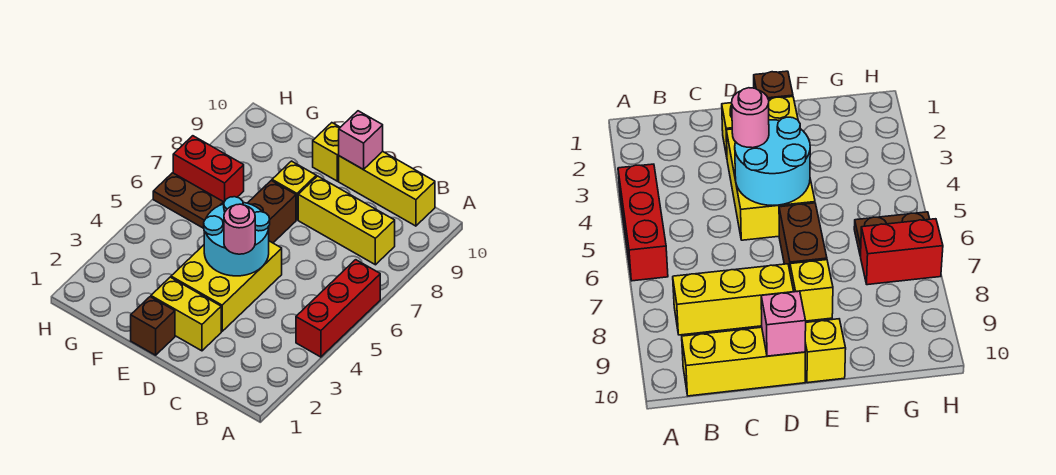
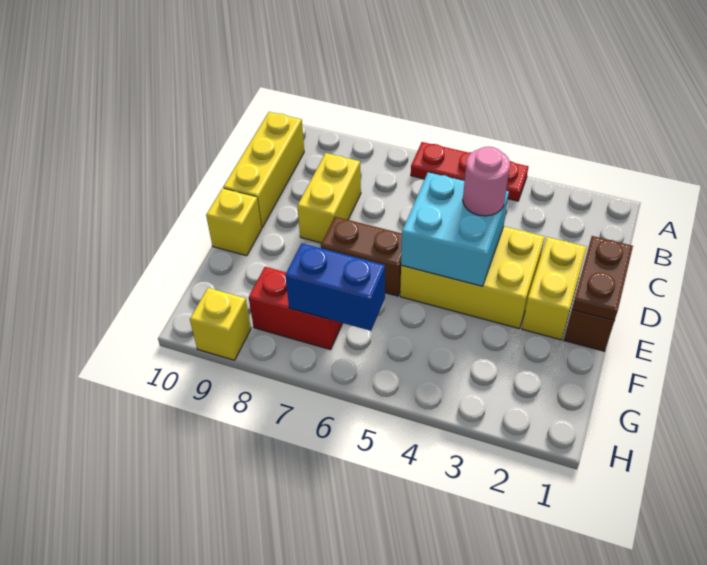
red brick A4:A6 level 1 -> red plate A4:A6 level 1
yellow brick B8:D8 level 1 -> yellow brick C8:D8 level 1
cyan round brick D4:E5 level 2 -> cyan brick D4:E5 level 2
pink brick D10 level 2 -> none
yellow brick E8 level 1 -> yellow brick H9 level 1
brown plate G6:H6 level 1 -> brown plate D1:E1 level 2
none -> blue brick G6:G7 level 2
red brick G7:H7 level 1 -> red brick G7:G8 level 1

